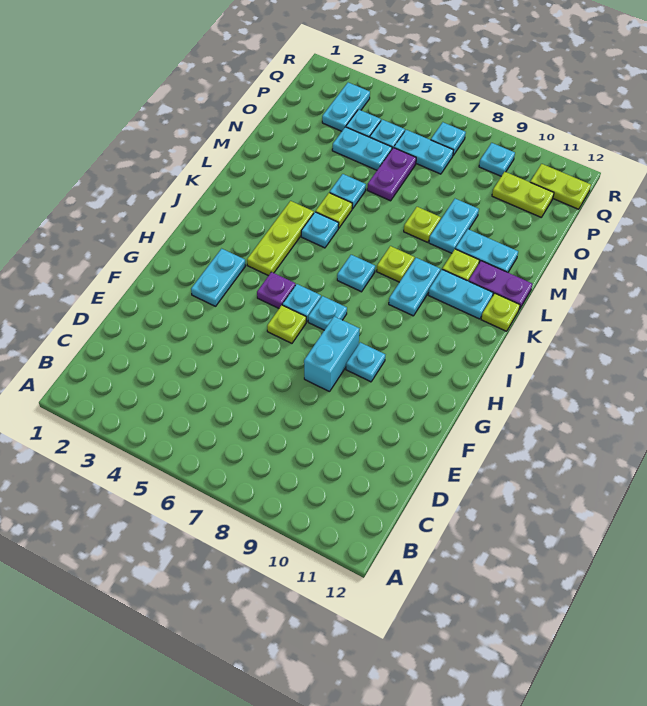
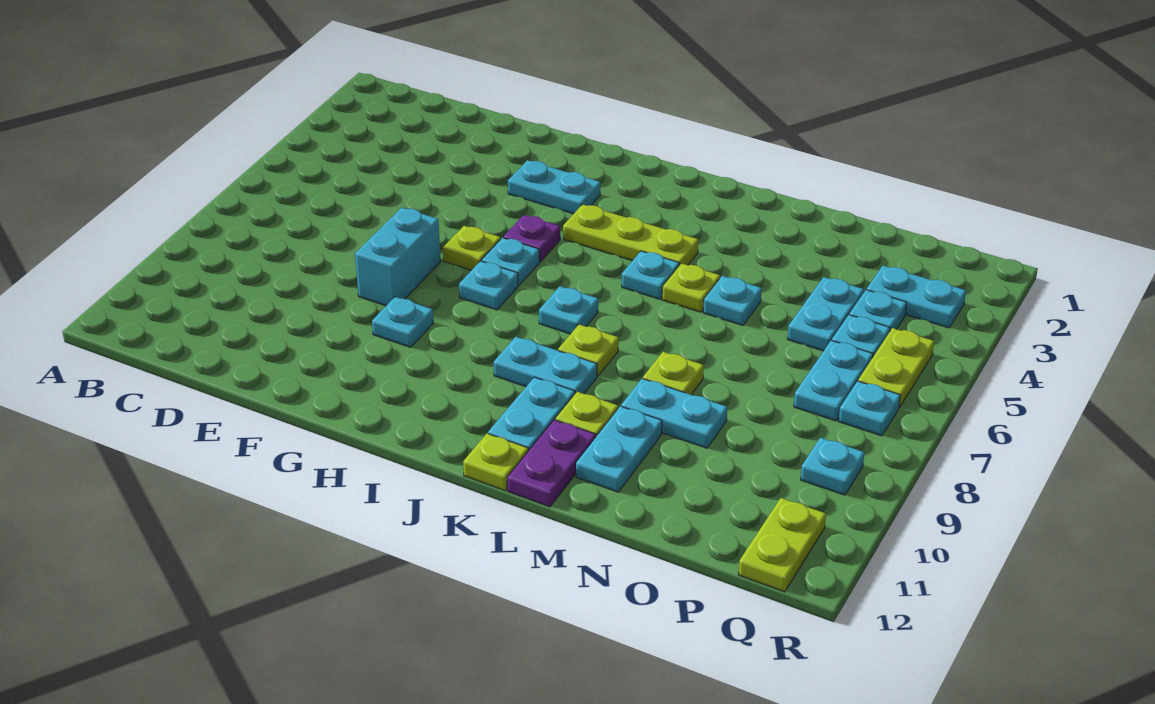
cyan brick F8:G8 level 1 -> cyan brick F7:F8 level 1
purple plate N6:O6 level 1 -> none
lime plate P10:P11 level 1 -> lime plate Q5:Q6 level 1

